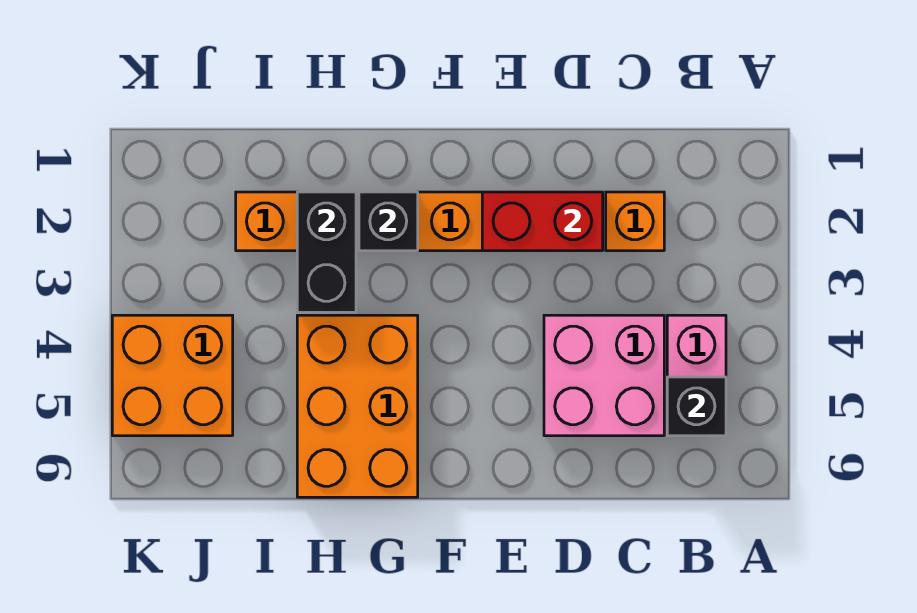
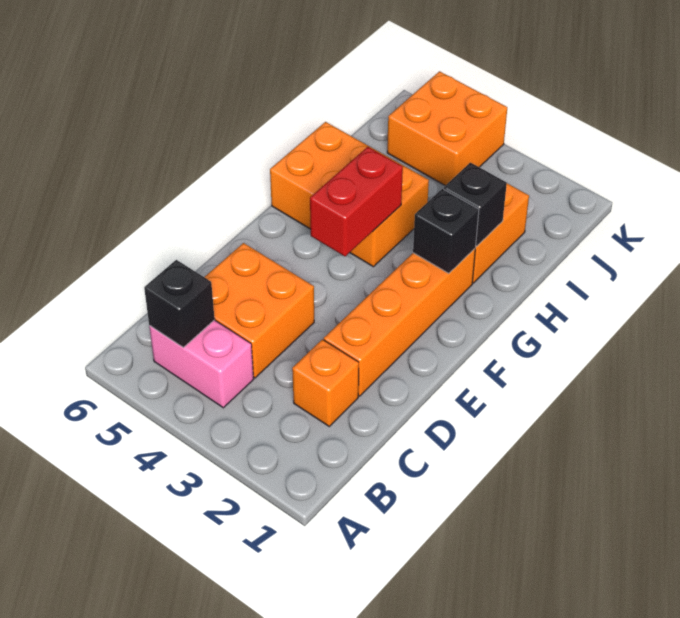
pink brick C4:D5 level 1 -> orange brick C4:D5 level 1
red brick D2:E2 level 2 -> red brick F4:G4 level 2
black brick H2:H3 level 2 -> black brick H2 level 2

